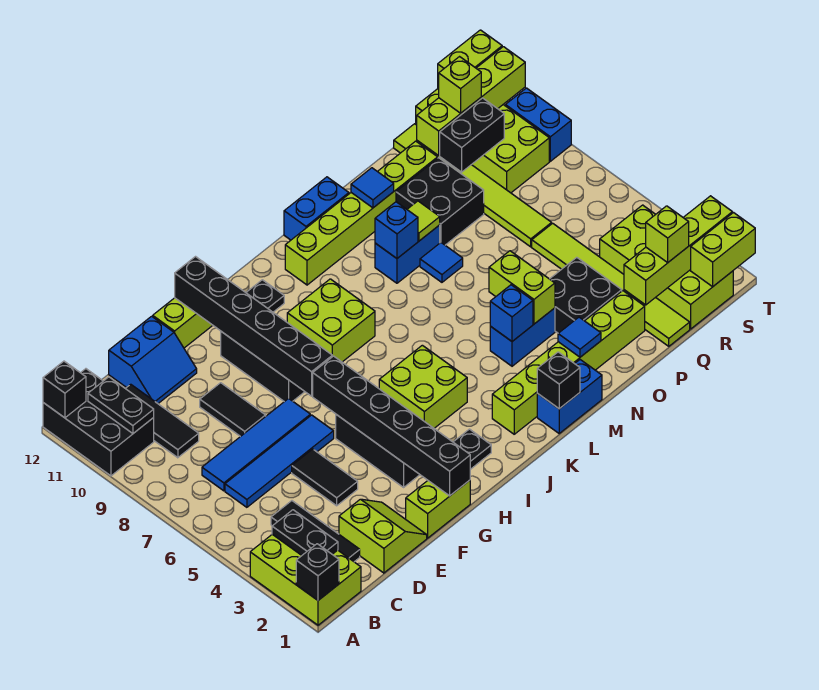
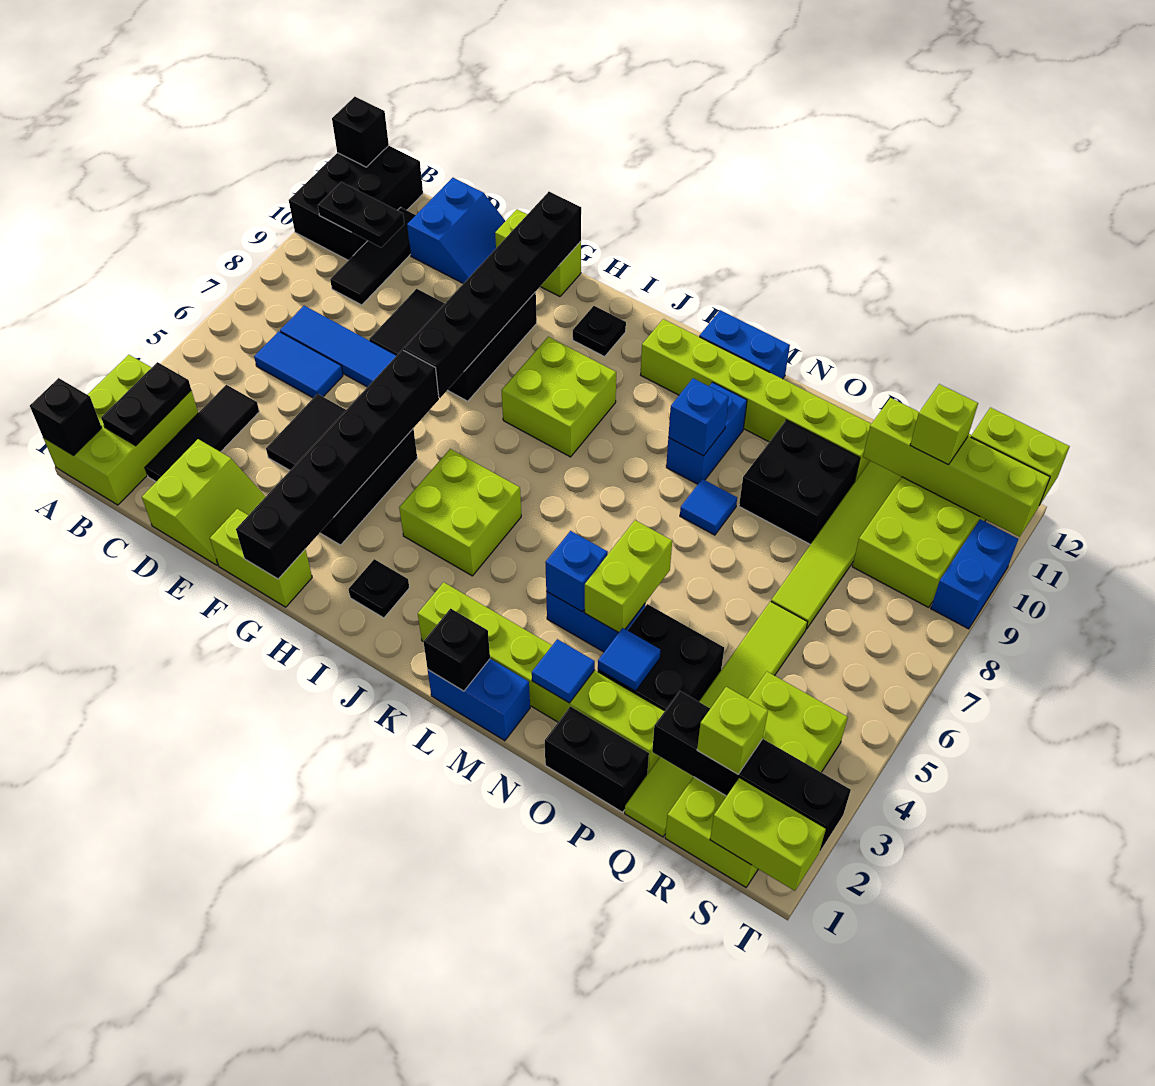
black plate B10:B11 level 2 -> black plate B10:C10 level 2
blue tile C6:F6 level 1 -> blue tile C6:D6 level 1
blue slope D11:E12 level 1 top 12 -> blue slope D11:E12 level 1 top D
blue brick M9:N9 level 1 -> blue brick M9:M10 level 1
lime tile N9 level 2 -> none
blue tile N11 level 2 -> blue tile O3 level 2
lime brick Q2:T2 level 2 -> black brick Q2:T2 level 2
black brick Q10:R10 level 2 -> black brick O1:P1 level 1

